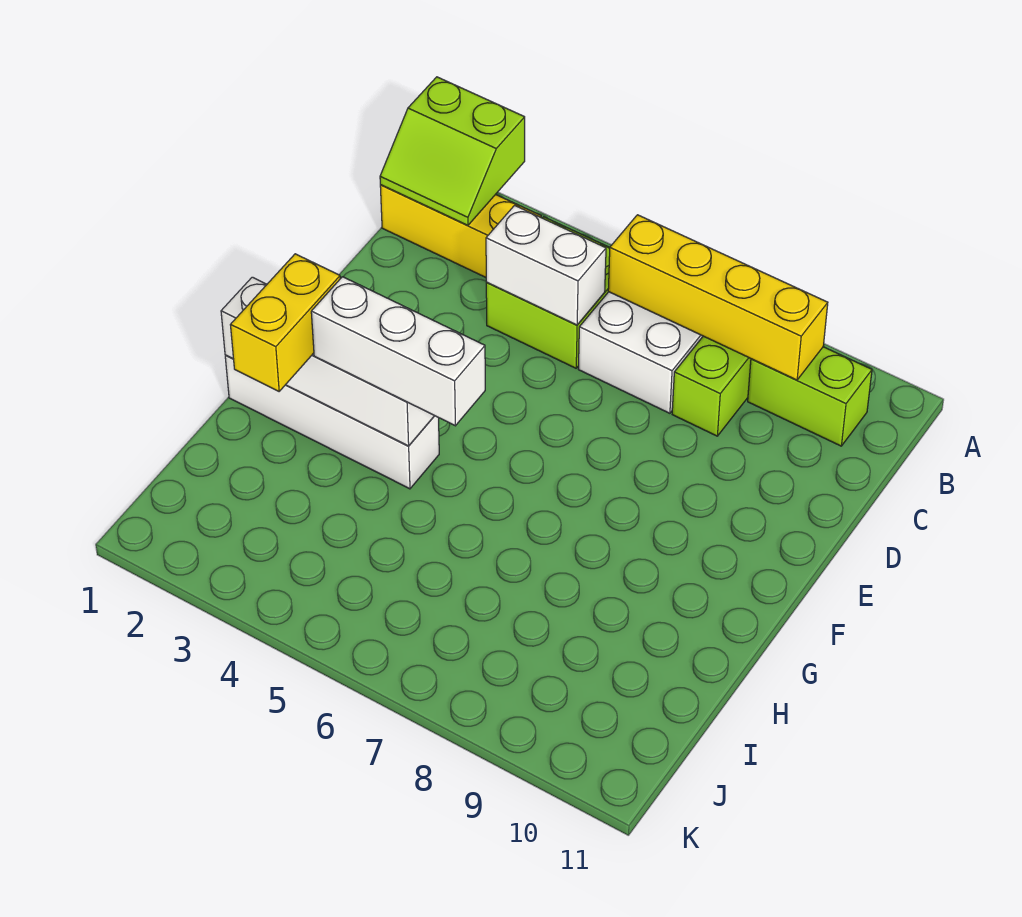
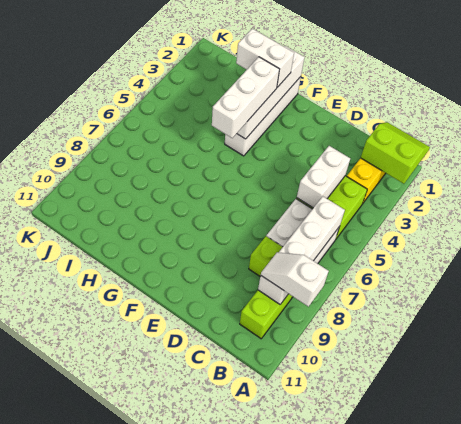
lime slope A1:B2 level 2 top A -> lime slope A1:B2 level 2 top 2
none -> white slope A9:B9 level 3 top A
yellow brick B6:B9 level 2 -> white brick B6:B9 level 2
yellow brick G2:H2 level 3 -> white brick G2:H2 level 3

